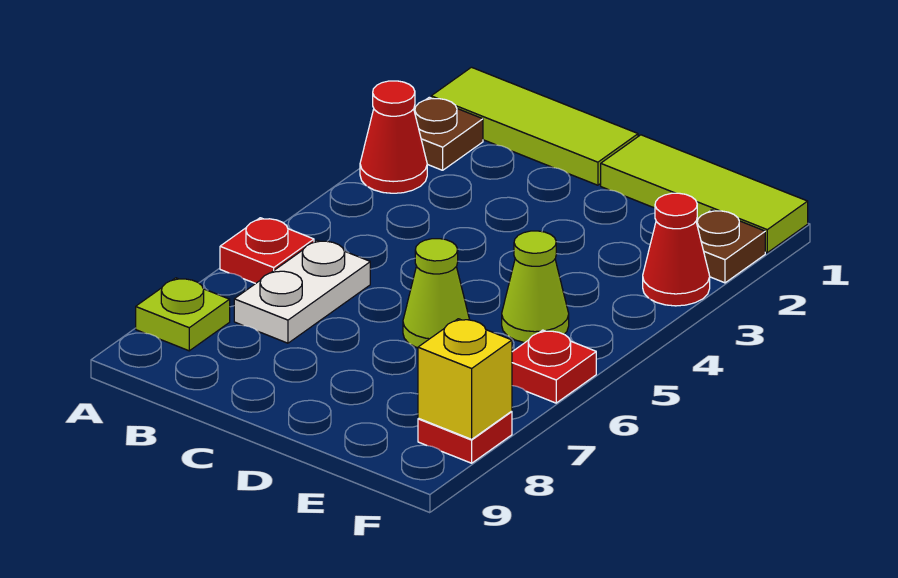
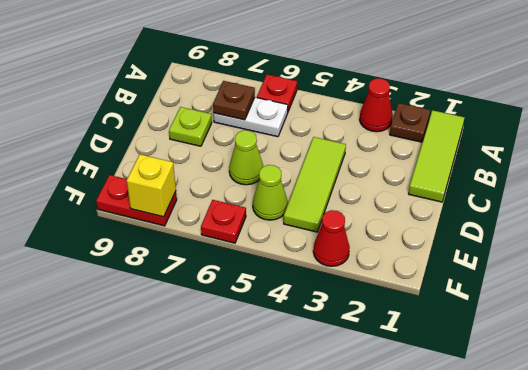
lime plate A8 level 1 -> lime plate C8 level 1
lime tile D1:F1 level 1 -> lime tile C4:E4 level 1
brown plate F2 level 1 -> brown plate B7 level 2
red plate F8 level 1 -> red plate F8:F9 level 1

